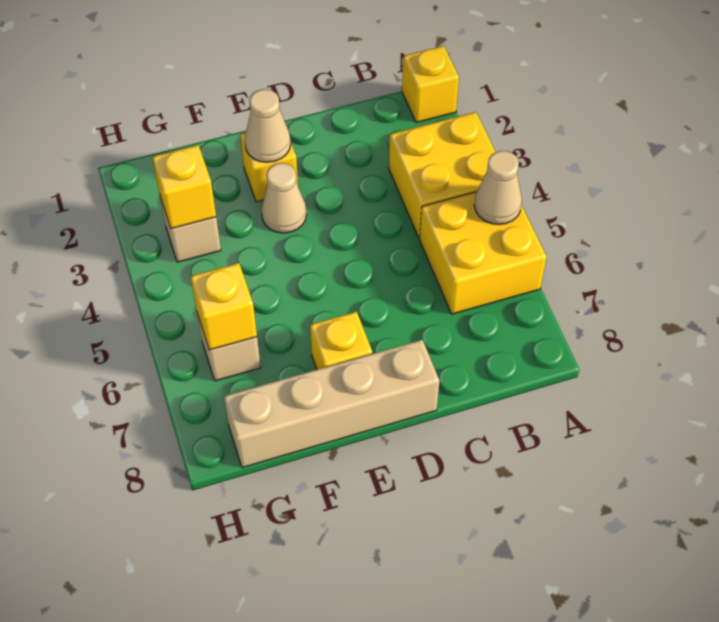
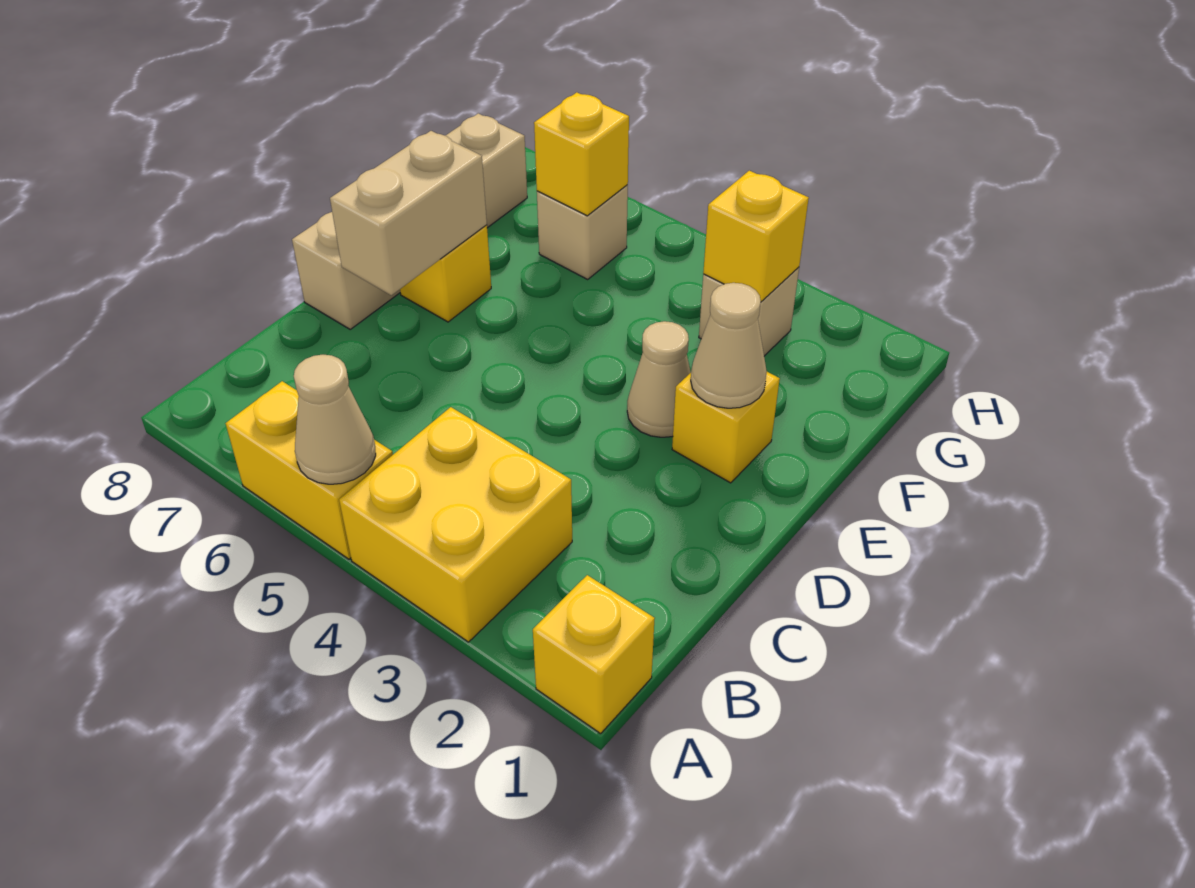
yellow brick A5:B6 level 1 -> yellow brick A5:A6 level 1
none -> tan brick D7:E7 level 2

